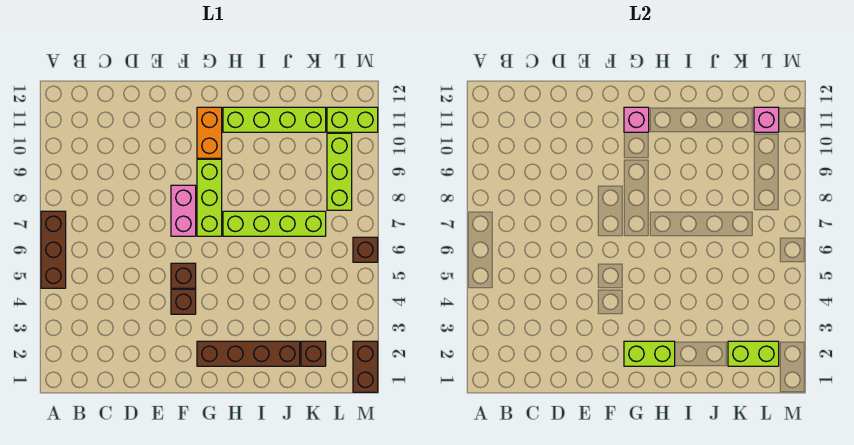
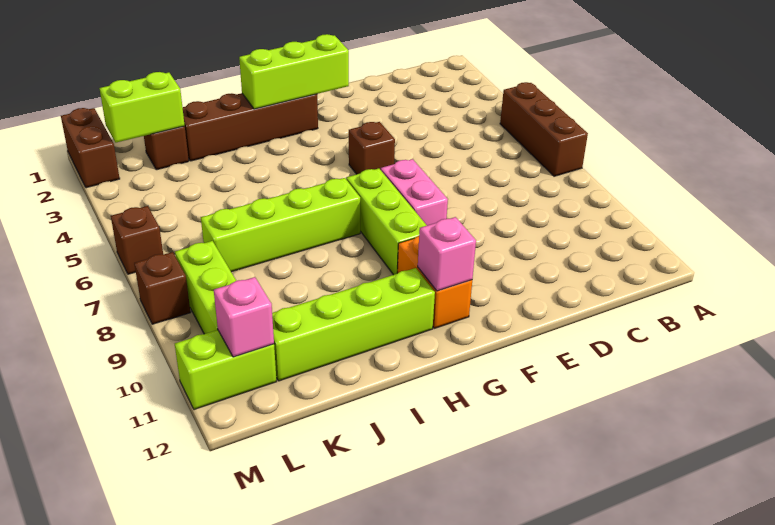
brown brick F4 level 1 -> brown brick M8 level 1
lime brick G2:H2 level 2 -> lime brick F2:H2 level 2

